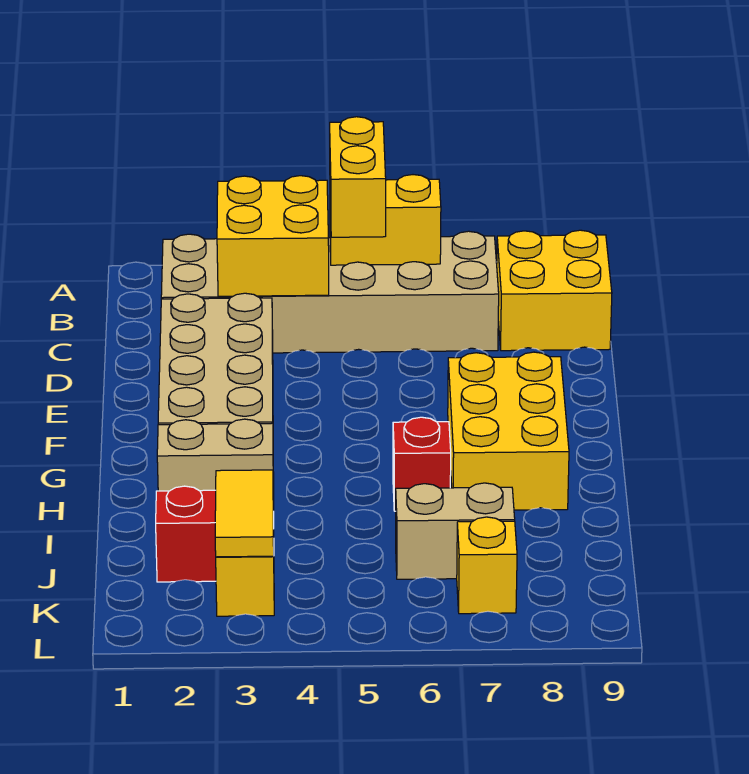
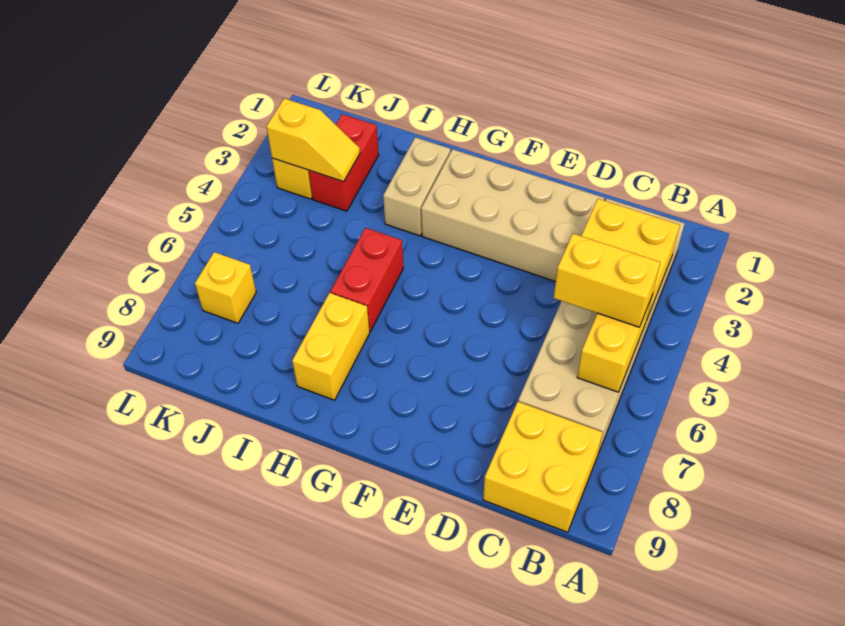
yellow brick F7:H8 level 1 -> yellow brick H7:H8 level 1
red brick H6 level 1 -> red brick H5:H6 level 1
yellow tile J3:K3 level 2 -> yellow slope J3:K3 level 2 top K
tan brick J6:J7 level 1 -> none

